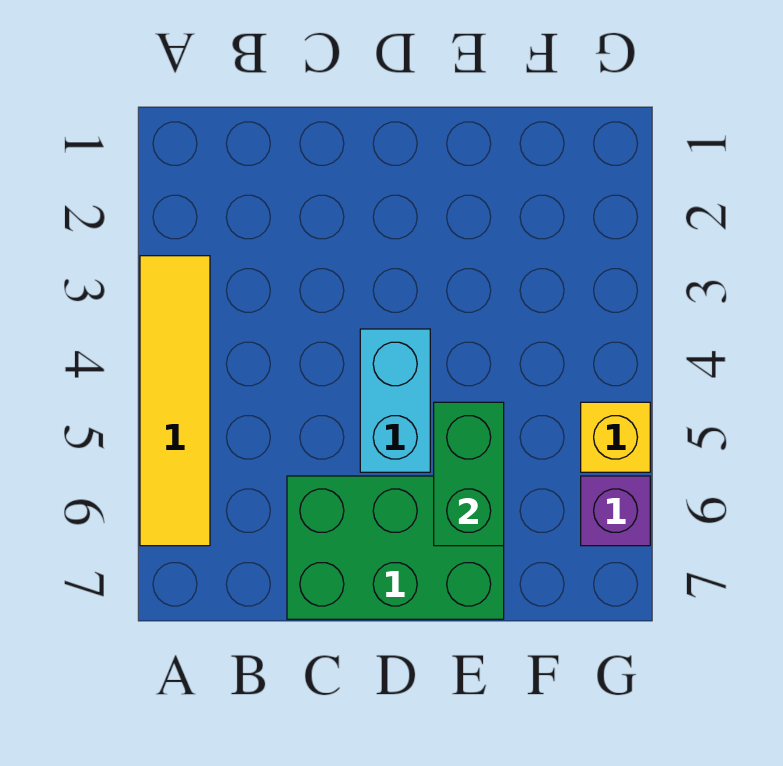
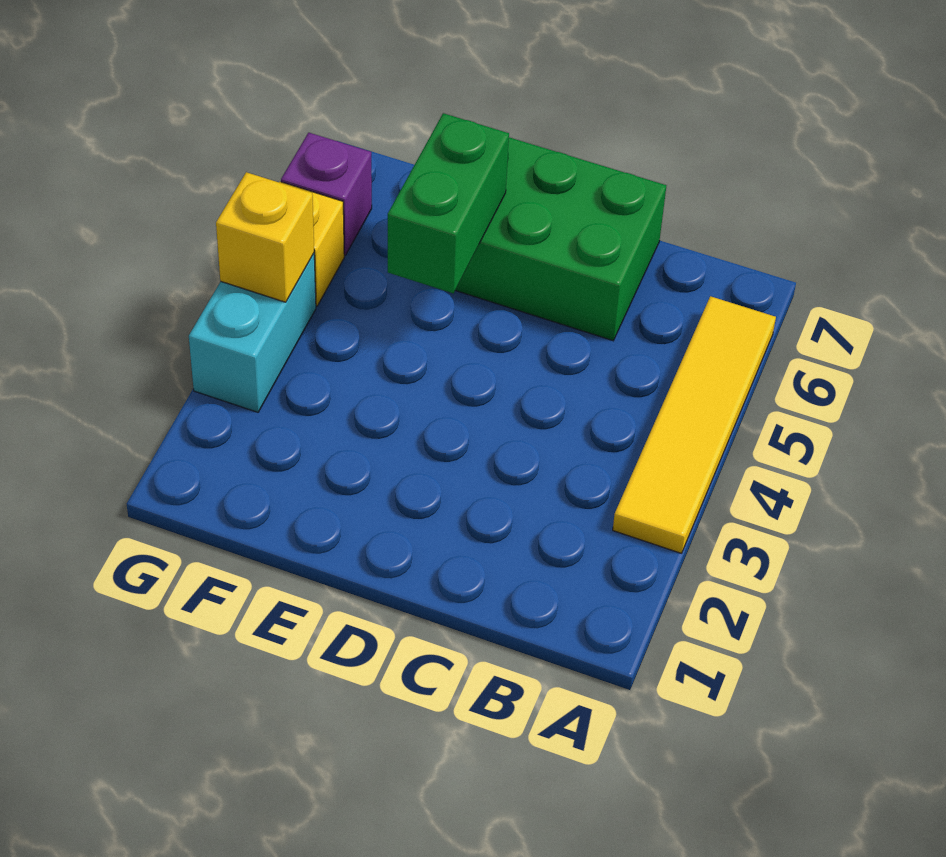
cyan brick D4:D5 level 1 -> cyan brick G3:G4 level 1
none -> yellow brick G4 level 2

